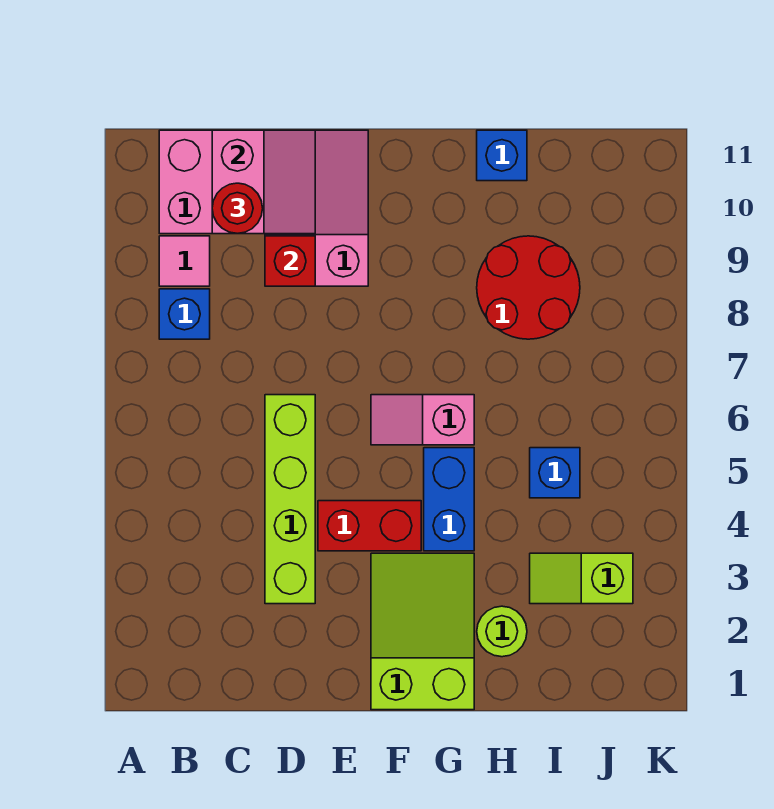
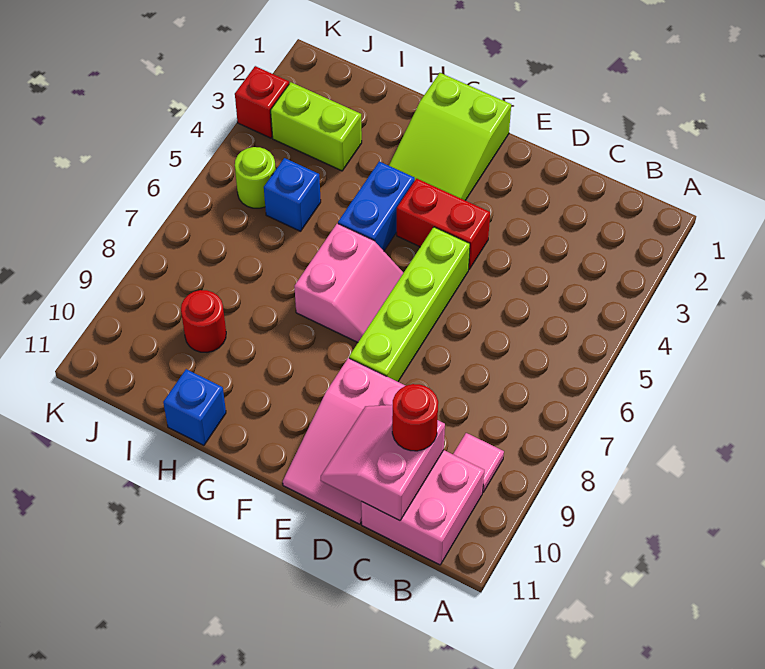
blue brick B8 level 1 -> none
lime brick D3:D6 level 1 -> lime brick E5:E8 level 1
red brick D9 level 2 -> red brick K3 level 1
pink slope F6:G6 level 1 top G -> pink slope F6:G7 level 1 top G
lime round brick H2 level 1 -> lime round brick J5 level 1
red round brick H8:I9 level 1 -> red round brick I9 level 1
lime slope I3:J3 level 1 top J -> lime brick I3:J3 level 1

